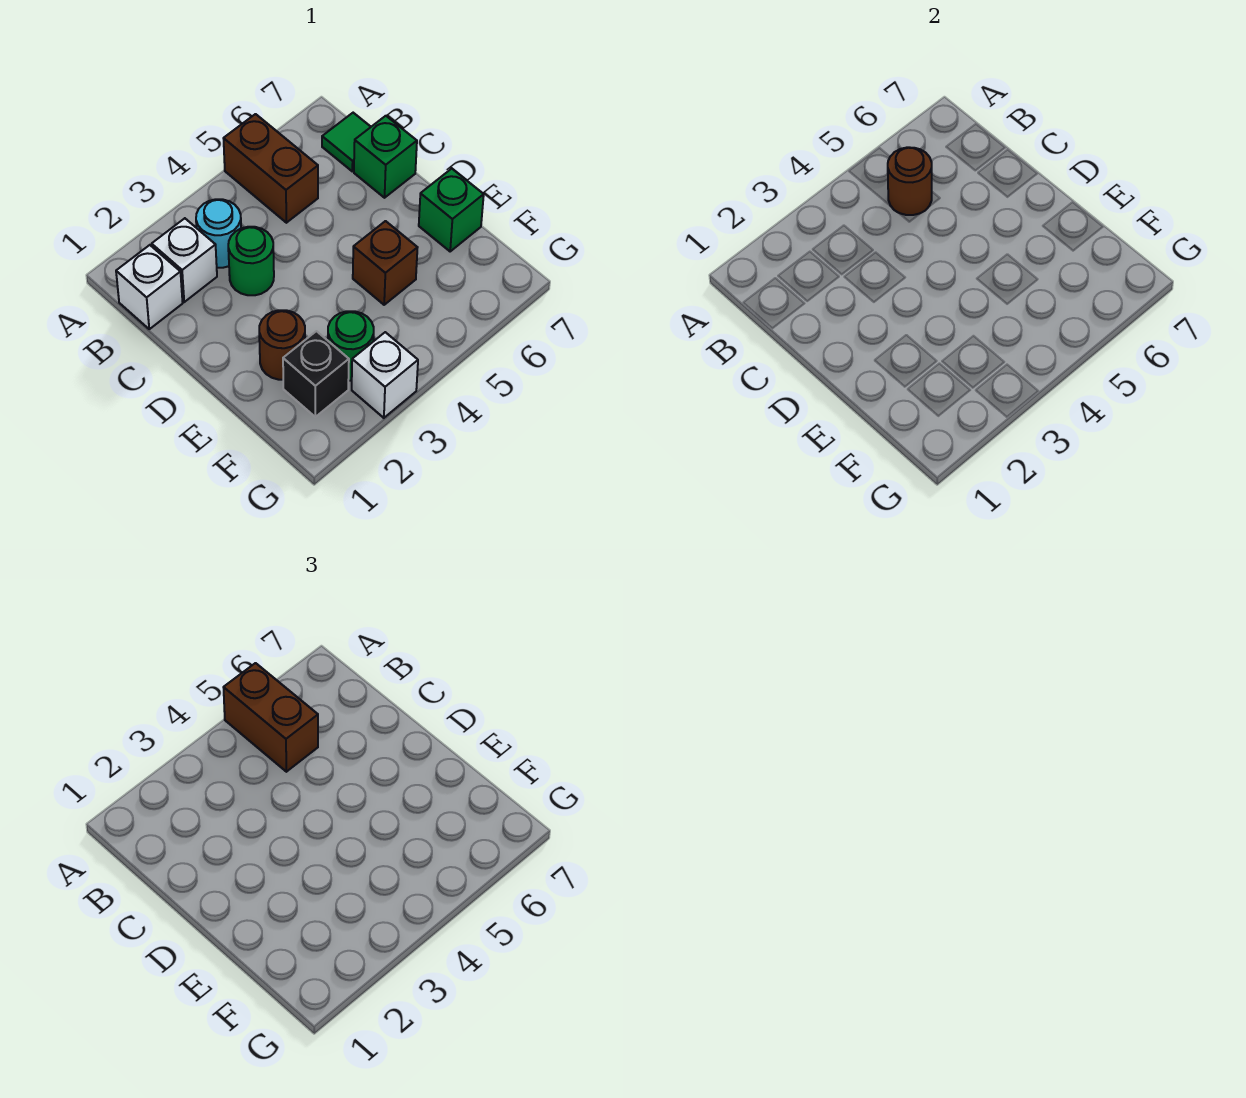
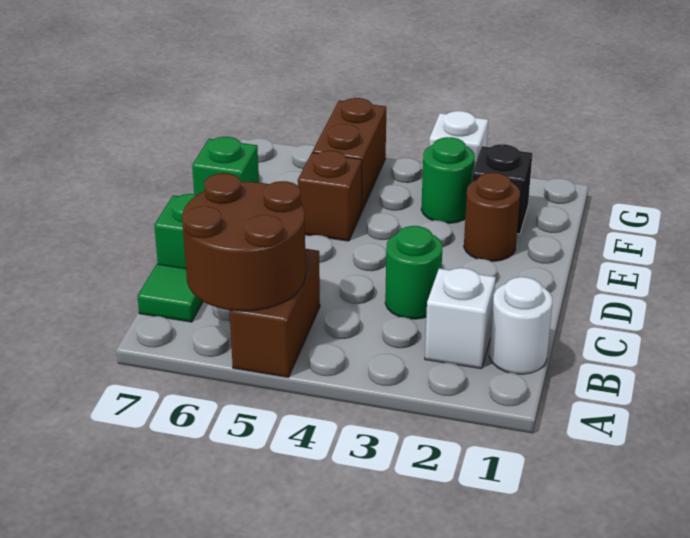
brown brick A5:B5 level 3 -> brown brick F5:G5 level 1
white brick B1 level 1 -> white round brick B1 level 1
cyan round brick B3 level 1 -> none
brown round brick B5 level 2 -> brown round brick A5:B6 level 2

